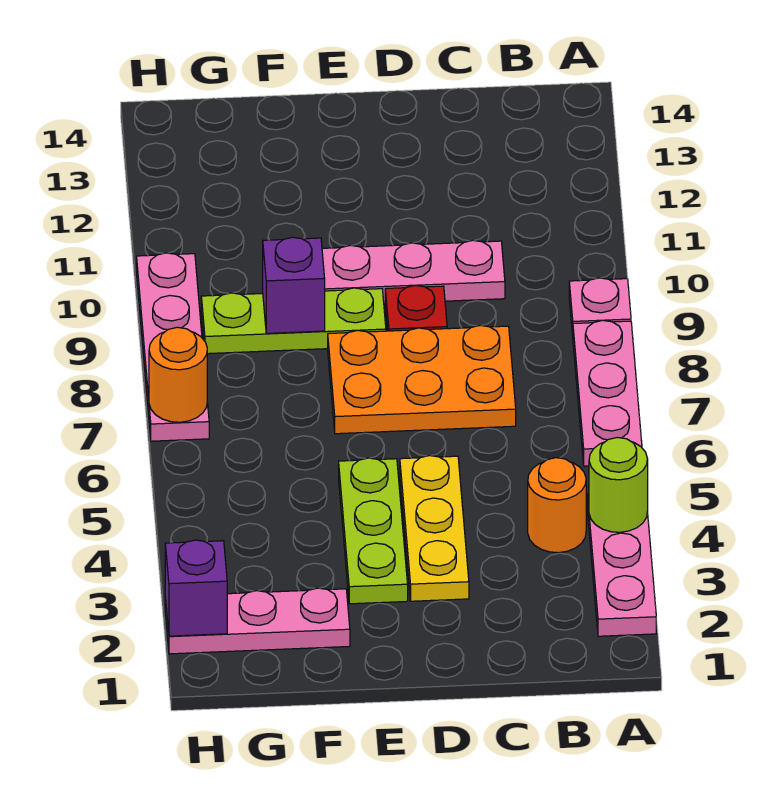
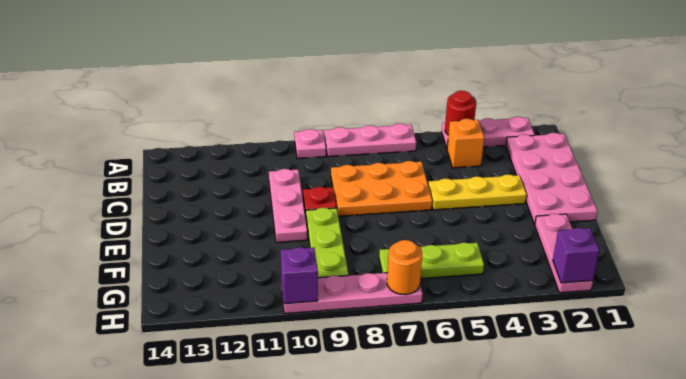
lime round brick A4 level 2 -> red round brick A4 level 2
none -> pink plate B1:E2 level 1
orange round brick B4 level 1 -> orange brick B4 level 1
orange plate C7:E8 level 1 -> orange plate C6:D8 level 1
lime plate E3:E5 level 1 -> lime plate G5:G7 level 1
purple brick F9 level 2 -> purple brick H10 level 2

